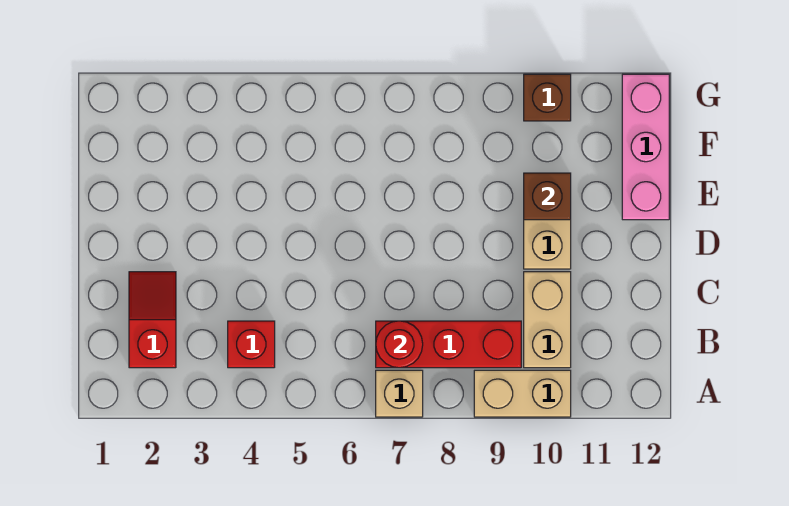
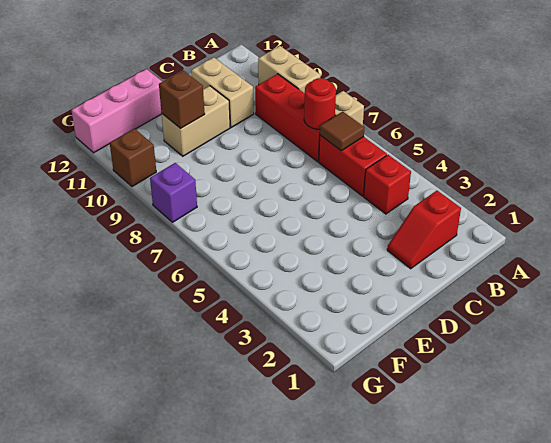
none -> red brick B5:B6 level 1
none -> brown tile B6 level 2
tan brick B10:C10 level 1 -> tan brick C10:C11 level 1
none -> purple brick G8 level 1

